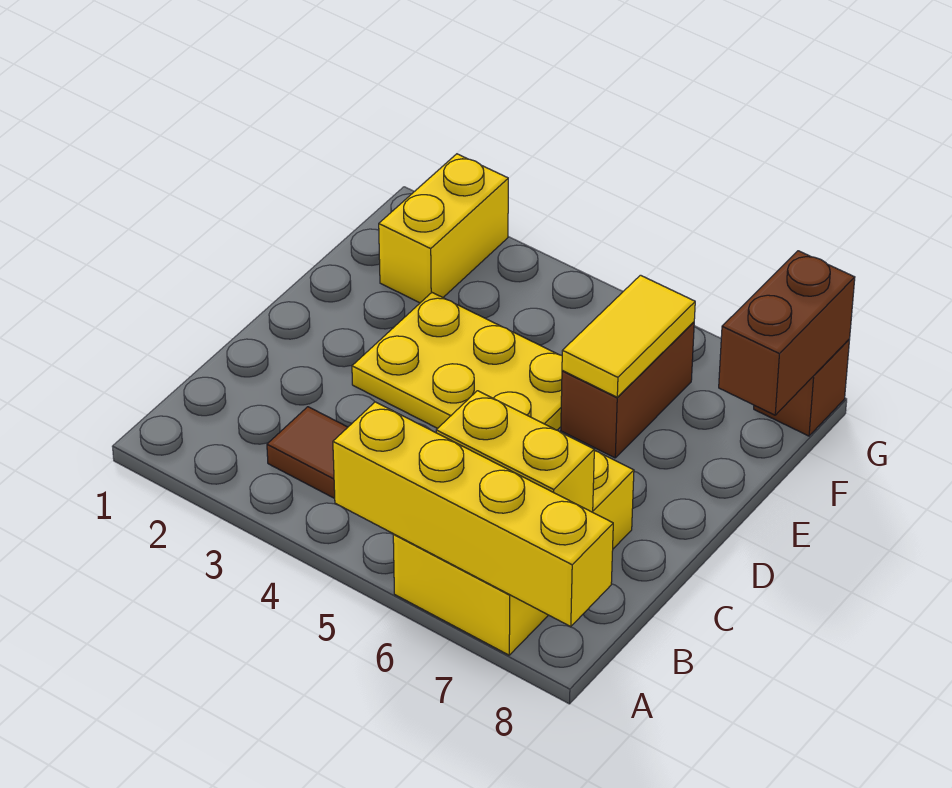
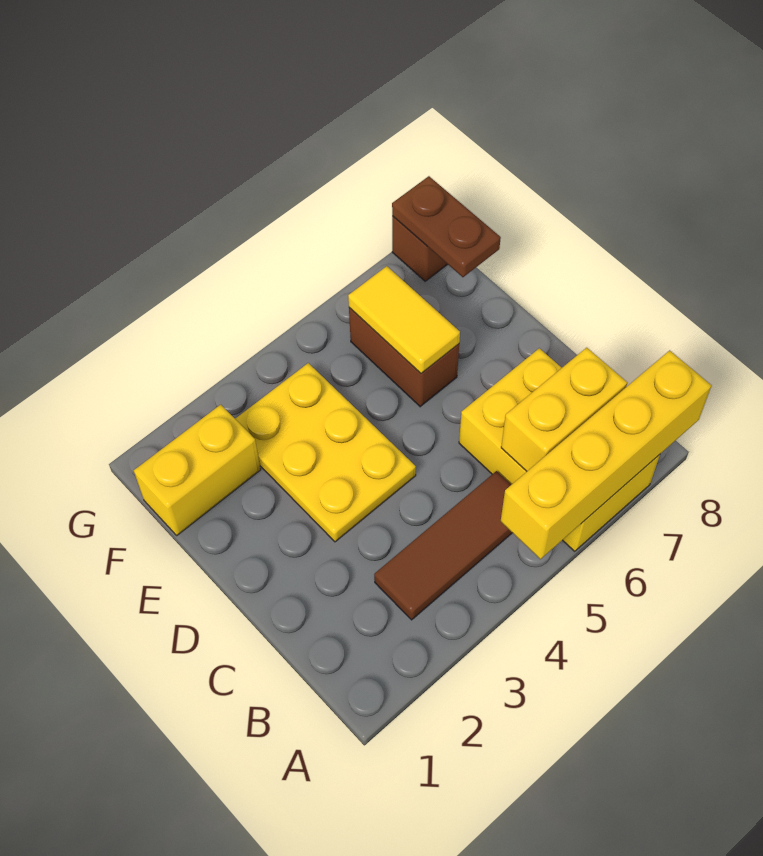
yellow plate D3:E5 level 1 -> yellow plate D3:F4 level 1
yellow brick F2:G2 level 1 -> yellow brick F1:F2 level 1
brown brick F8:G8 level 2 -> brown plate F8:G8 level 2

